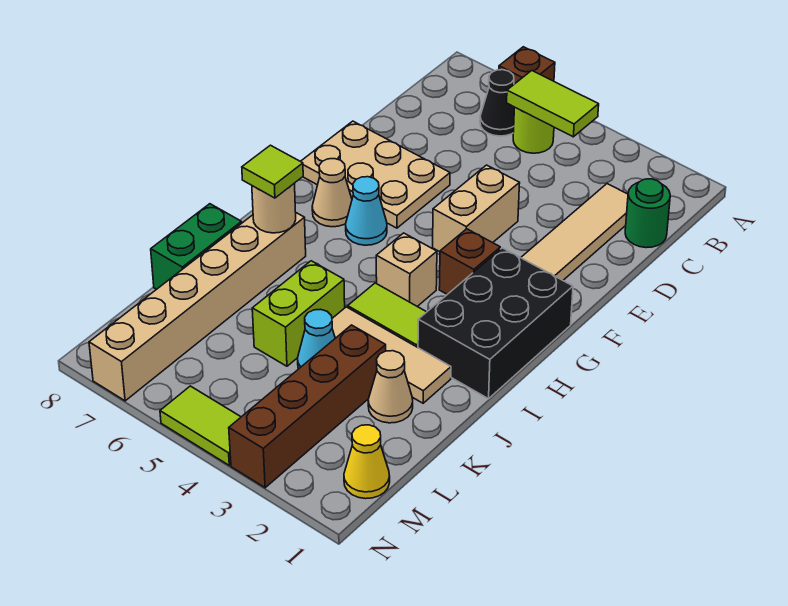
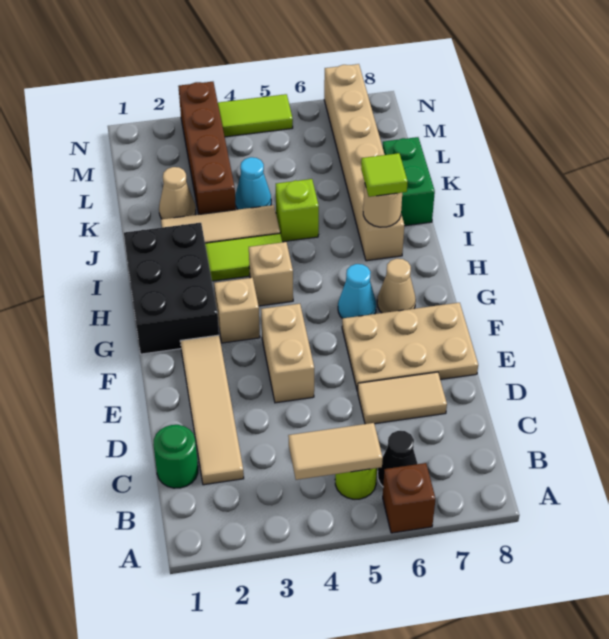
lime tile B4:B5 level 2 -> tan tile B4:B5 level 2
none -> tan tile D6:D7 level 1
brown brick G3 level 1 -> tan brick G3 level 1
lime brick J5:K5 level 1 -> lime brick J5 level 1
yellow cone M1 level 1 -> none

